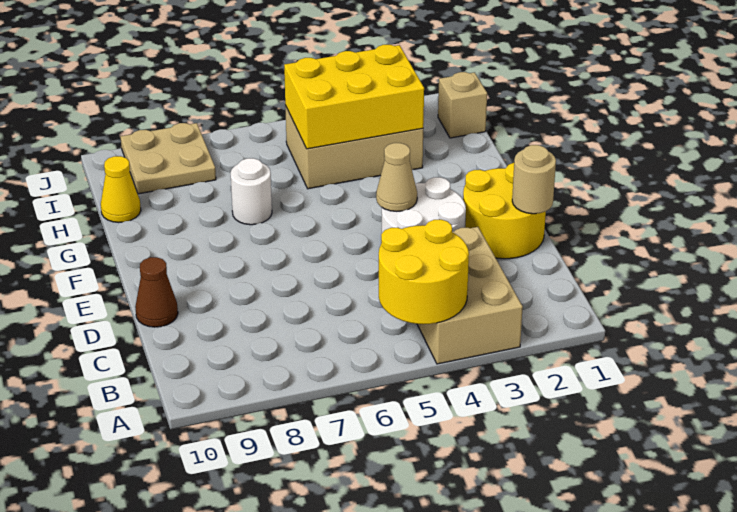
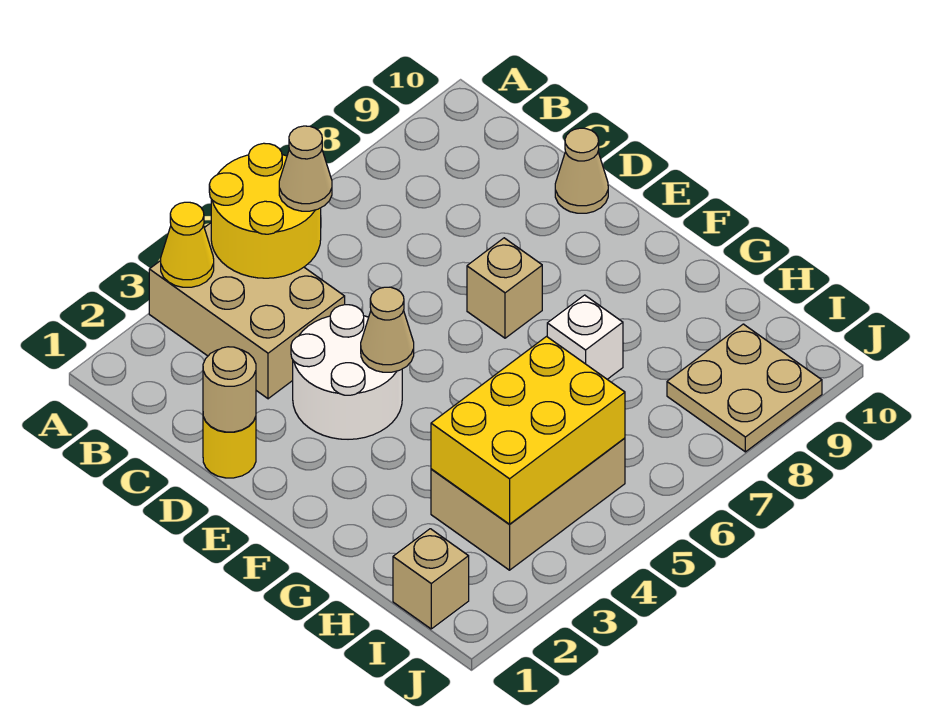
none -> tan cone B5 level 3
yellow round brick D1:E2 level 1 -> yellow round brick D1 level 1
brown cone D10 level 1 -> tan cone D10 level 1
none -> tan brick E7 level 1
white round brick G7 level 1 -> white brick G7 level 1
yellow cone H10 level 1 -> yellow cone A3 level 2

